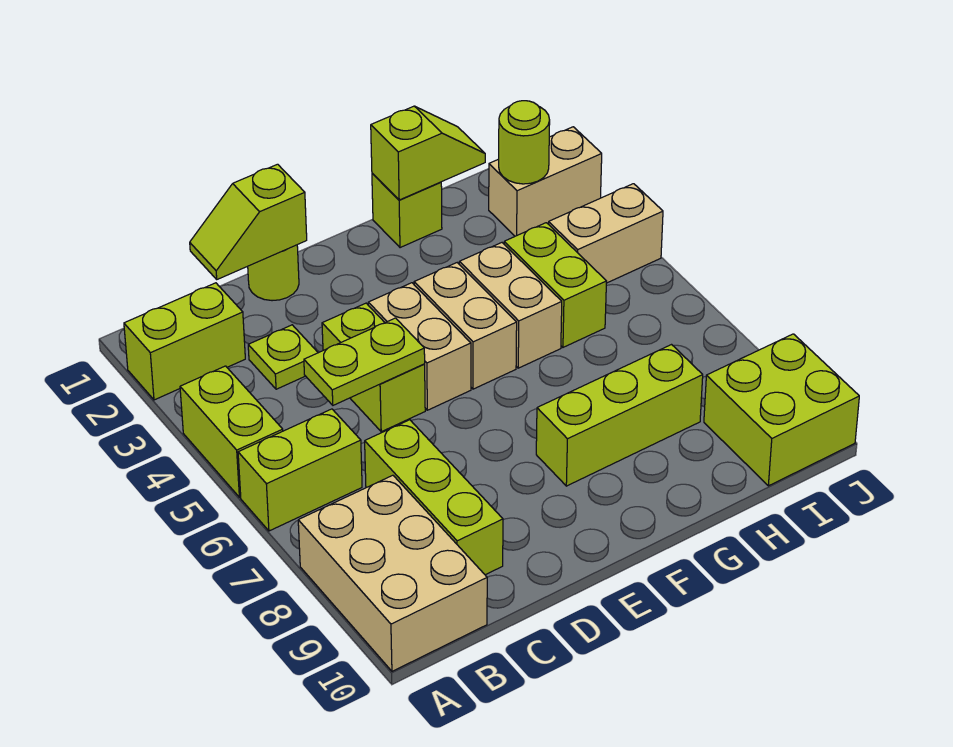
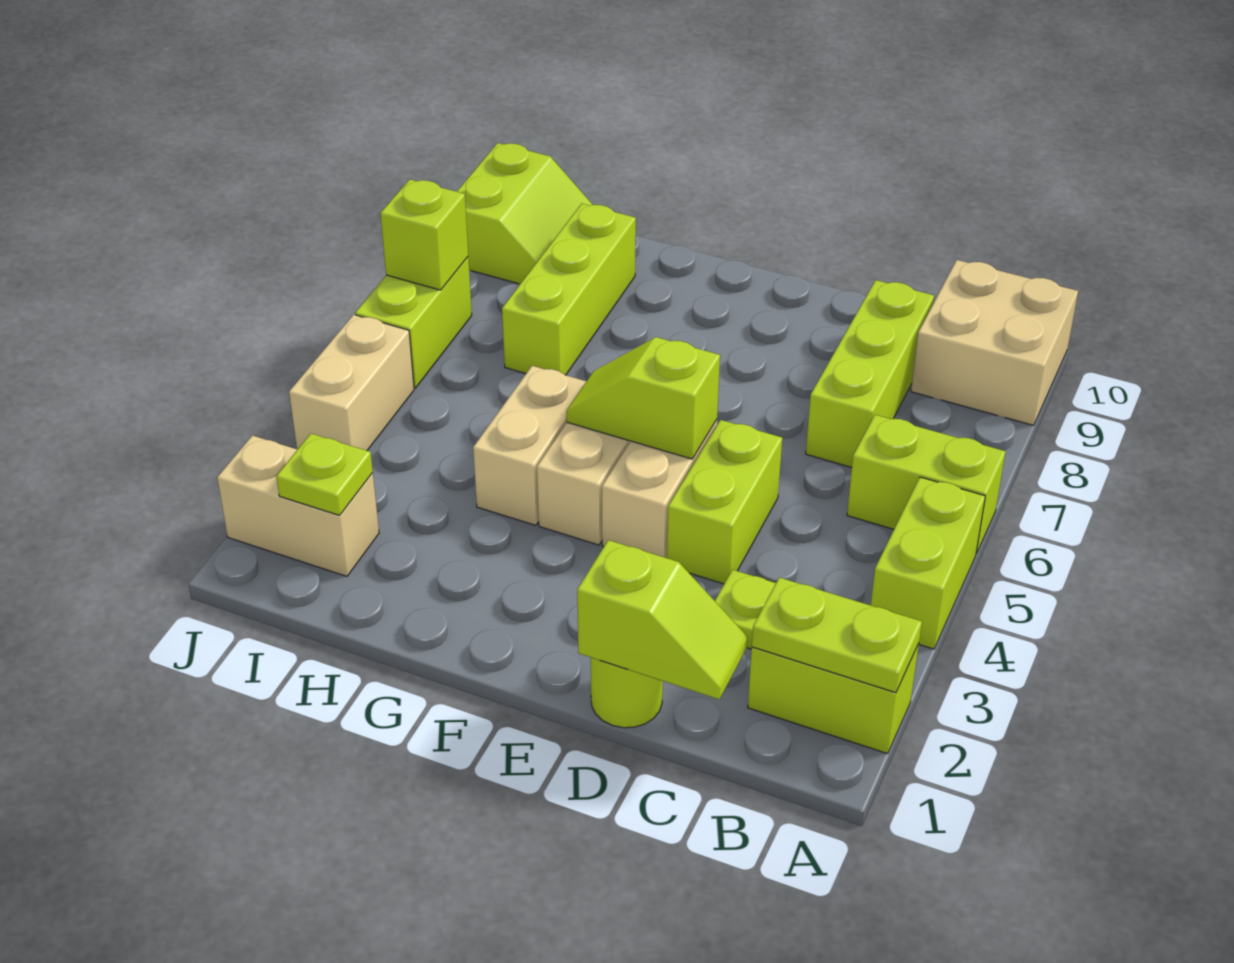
tan brick A8:B10 level 1 -> tan brick A9:B10 level 1
lime plate C5:D5 level 2 -> lime plate A2:B2 level 2
lime brick F8:H8 level 1 -> lime brick H7:H9 level 1
lime brick G1 level 1 -> lime brick J7 level 2
lime slope G1:H1 level 2 top G -> lime slope E5:F5 level 2 top E
lime brick H4:H5 level 1 -> lime brick J6:J7 level 1
lime round brick I2 level 2 -> lime plate I2 level 2
tan brick I4:J4 level 1 -> tan brick J4:J5 level 1
lime brick I9:J10 level 1 -> lime slope I9:J10 level 1 top J

